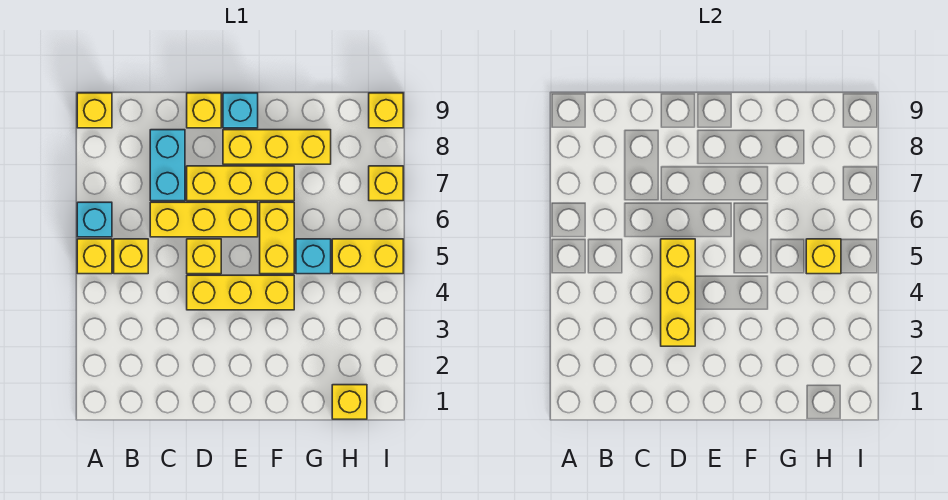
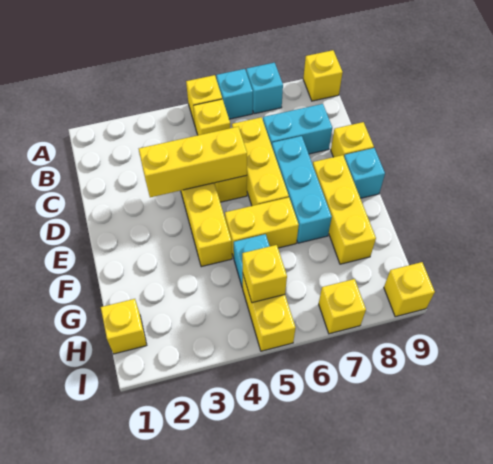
none -> cyan brick A7 level 1
yellow brick D7:F7 level 1 -> cyan brick D7:F7 level 1

